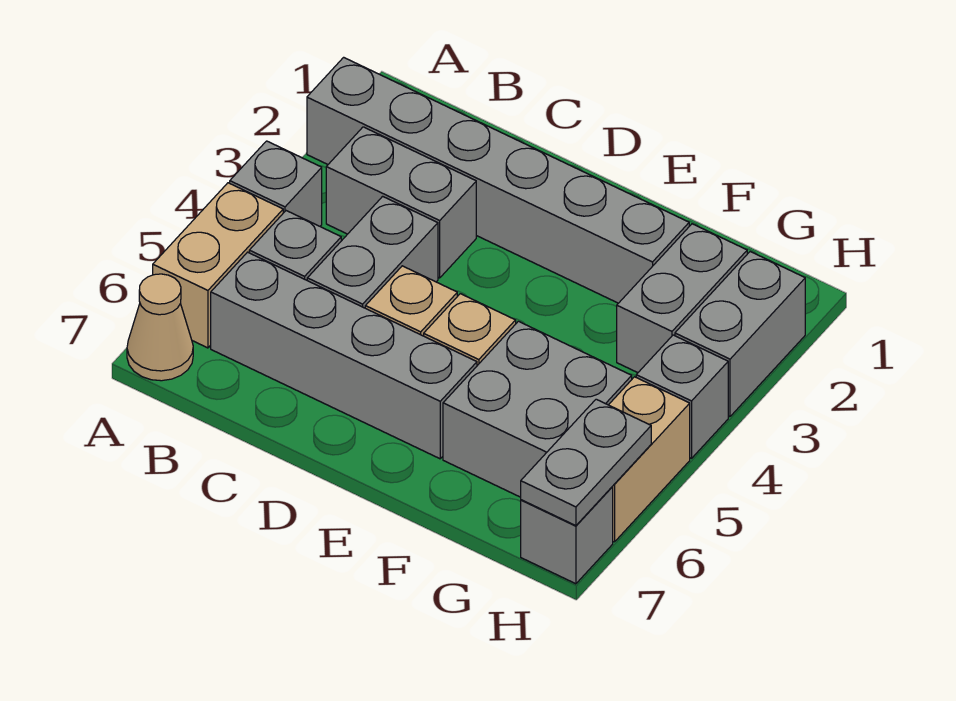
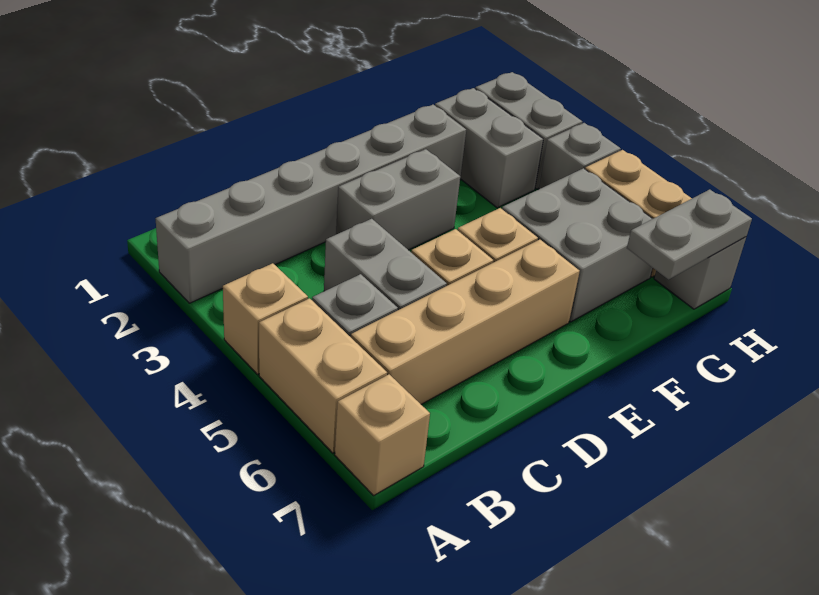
grey brick A4 level 1 -> tan brick A4 level 1
tan cone A7 level 1 -> tan brick A7 level 1
grey brick B3:C3 level 1 -> grey brick D3:E3 level 1
grey brick B6:E6 level 1 -> tan brick B6:E6 level 1
grey plate H6:H7 level 2 -> grey plate G7:H7 level 2

